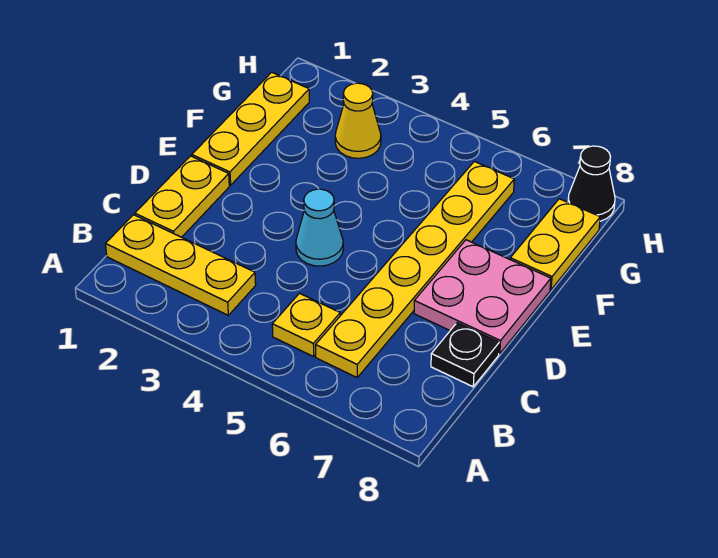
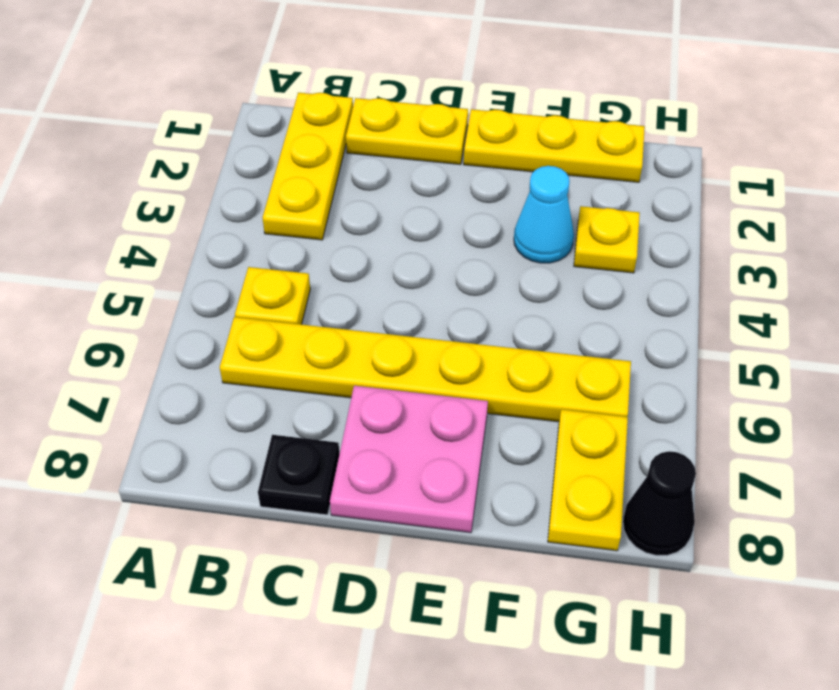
cyan cone D4 level 1 -> cyan cone F3 level 1
yellow plate F8:G8 level 1 -> yellow plate G7:G8 level 1
yellow cone G3 level 1 -> yellow plate G3 level 1

